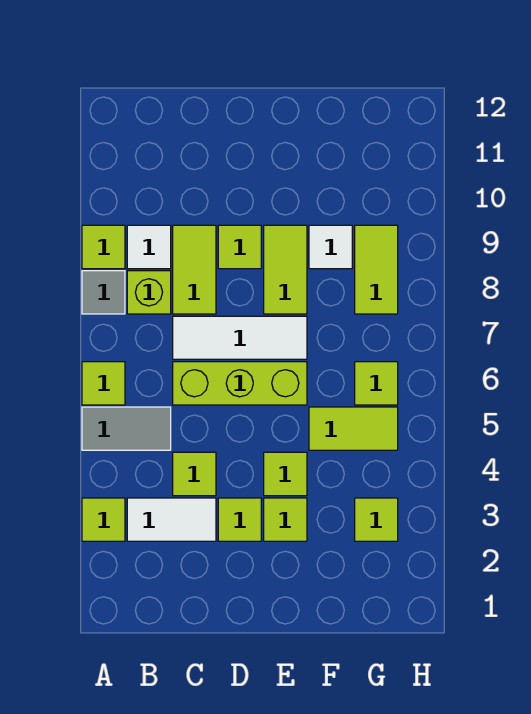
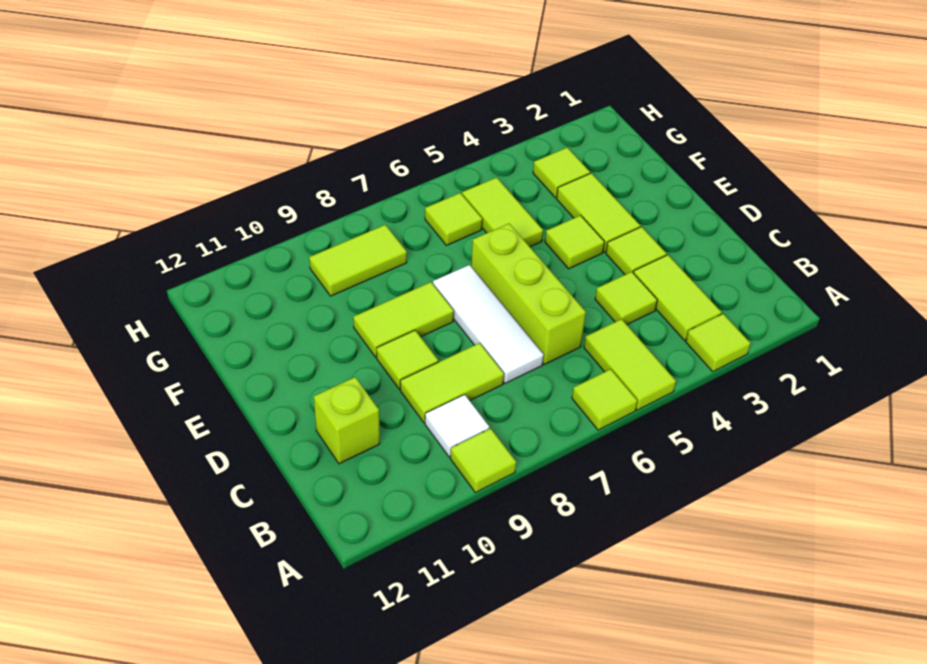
grey tile A5:B5 level 1 -> lime tile A5:B5 level 1
grey tile A8 level 1 -> none
white tile B3:C3 level 1 -> lime tile B3:C3 level 1
lime brick B8 level 1 -> lime brick C11 level 1
lime tile E3 level 1 -> lime tile E3:F3 level 1
white tile F9 level 1 -> none

